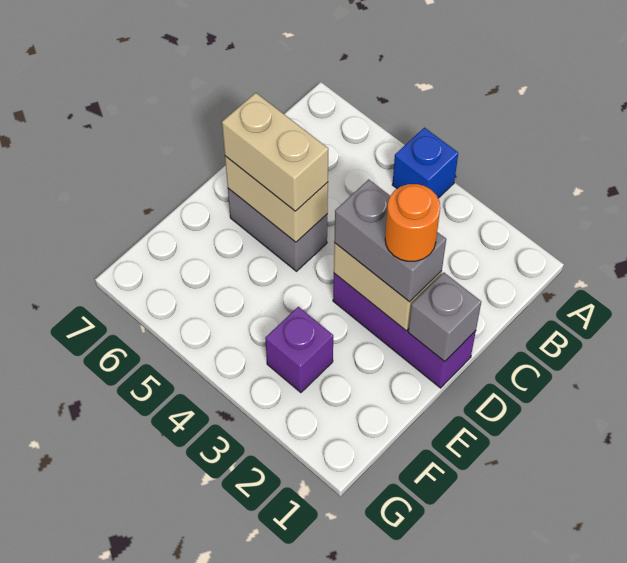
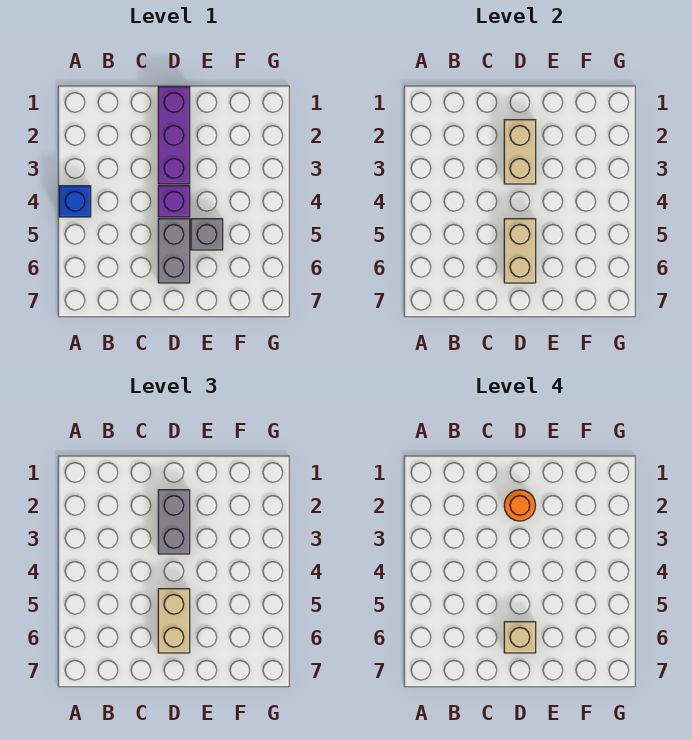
grey brick D1 level 2 -> grey brick E5 level 1
none -> tan brick D6 level 4
purple brick F3 level 1 -> purple brick D4 level 1

